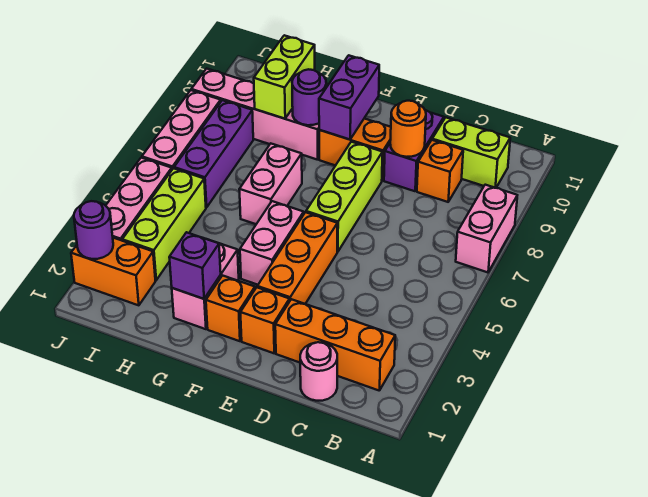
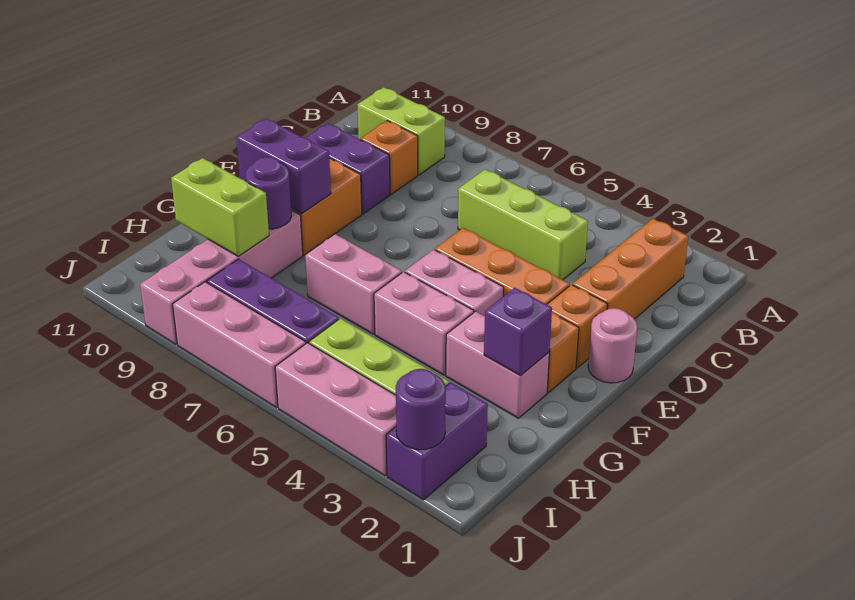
pink brick A7:A8 level 1 -> pink brick G4:G5 level 1
lime brick B10:C10 level 1 -> lime brick B9:B10 level 1
pink round brick C1 level 1 -> pink round brick E1 level 1
orange round brick D9 level 2 -> none
lime brick E6:E8 level 1 -> lime brick C4:C6 level 1
orange brick I2:J2 level 1 -> purple brick I2:J2 level 1

